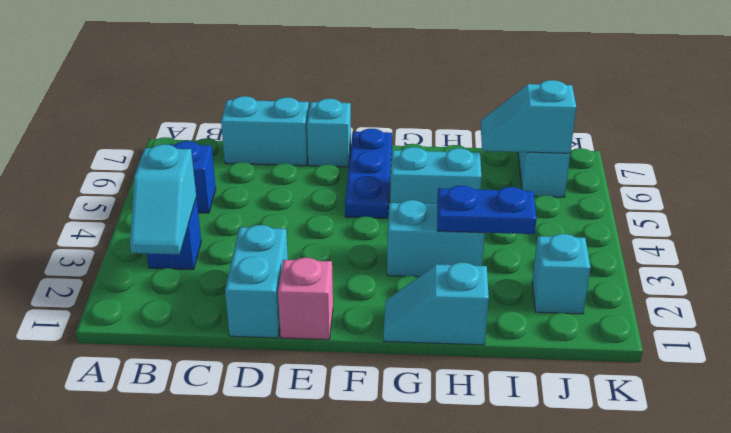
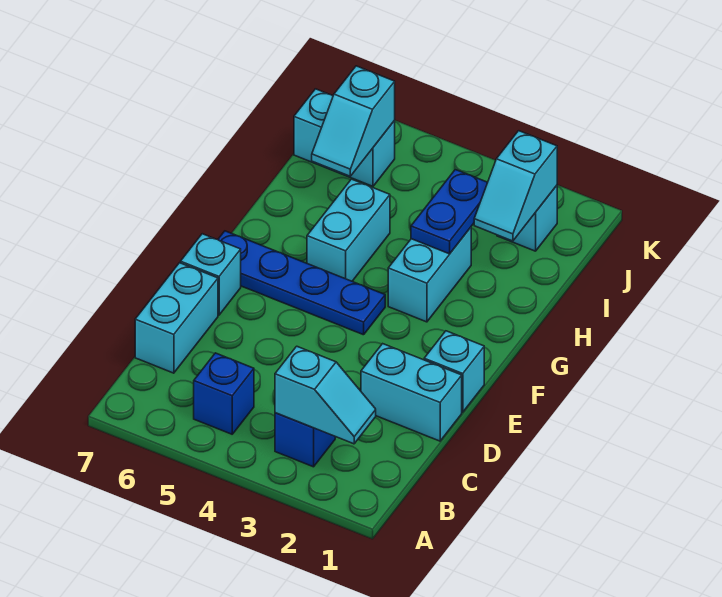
pink brick E1 level 1 -> cyan brick E1 level 1
blue plate F5:F7 level 1 -> blue plate F4:F7 level 1
cyan slope G1:H1 level 1 top H -> cyan slope I2:J2 level 2 top J

